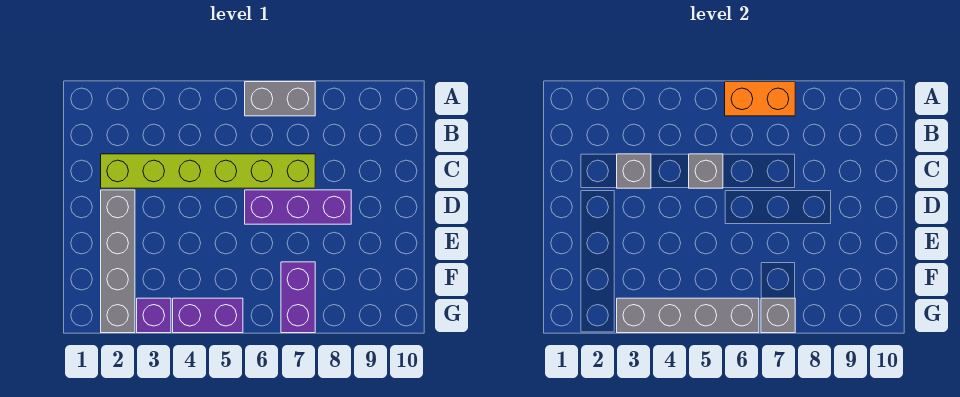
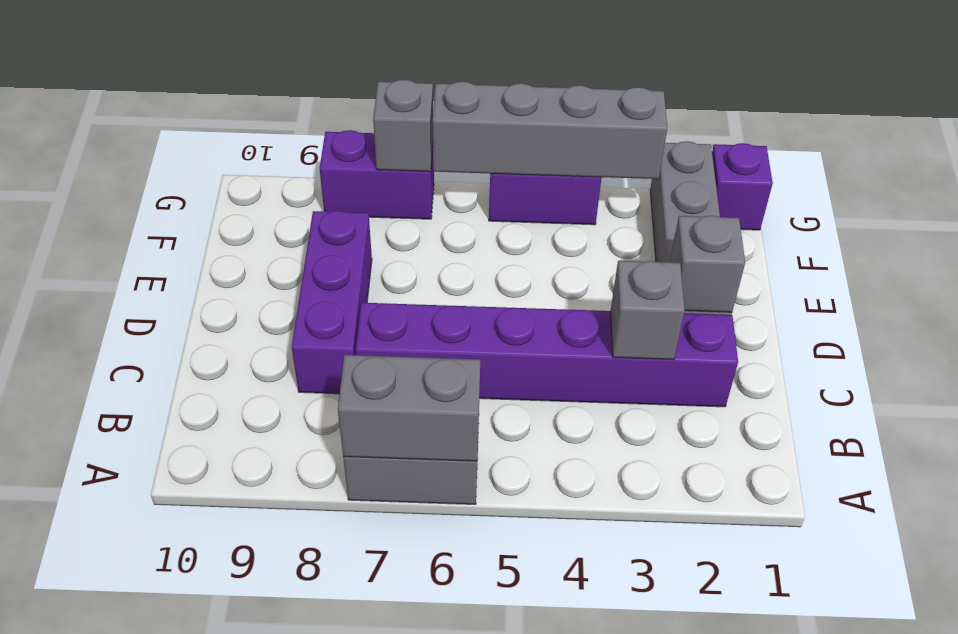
orange brick A6:A7 level 2 -> grey brick A6:A7 level 2
lime brick C2:C7 level 1 -> purple brick C2:C7 level 1
grey brick C5 level 2 -> grey brick D2 level 2
purple brick D6:D8 level 1 -> purple brick C8:E8 level 1
purple brick F7:G7 level 1 -> purple brick G7:G8 level 1
purple brick G3 level 1 -> purple brick G1 level 1

